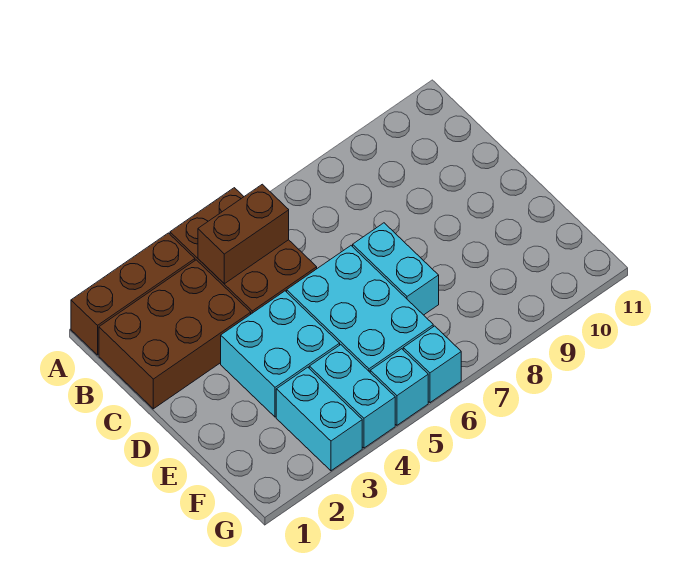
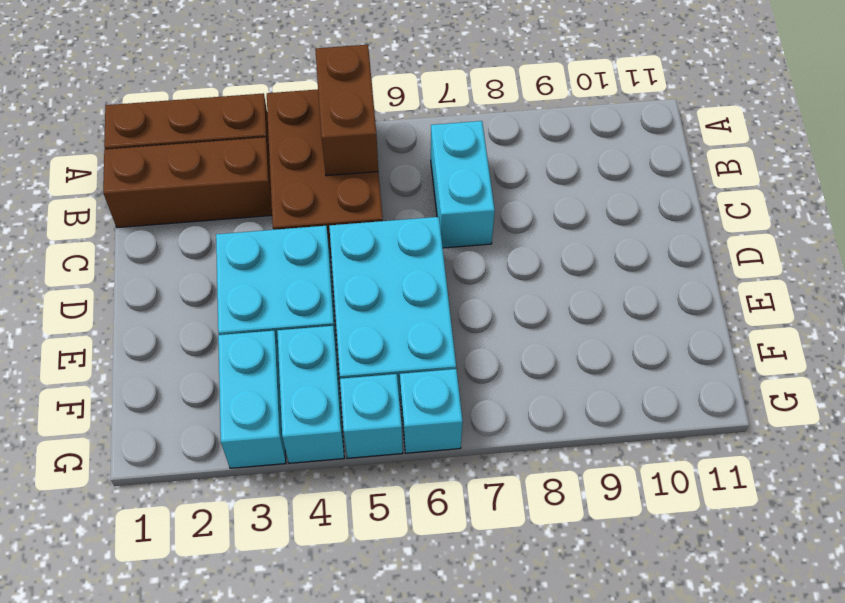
brown brick B1:C3 level 1 -> brown brick B1:B3 level 1
brown brick B4:B5 level 2 -> brown brick A5:B5 level 2
cyan brick D7:E7 level 1 -> cyan brick B7:C7 level 1

